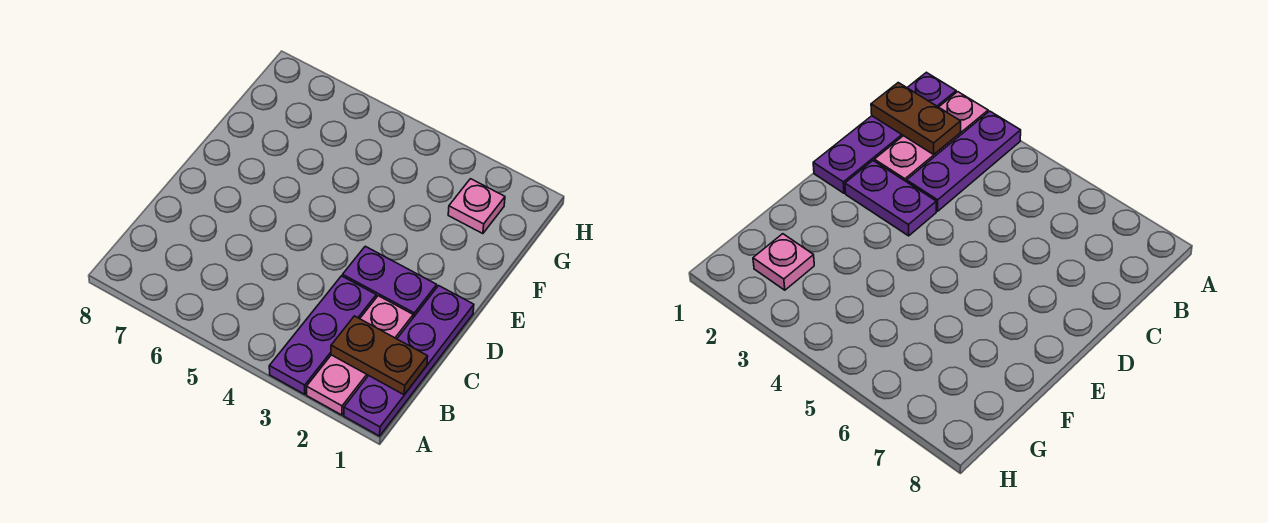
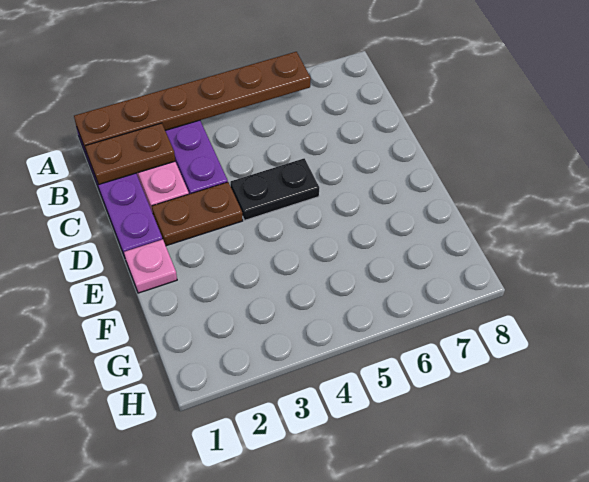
none -> brown plate A1:A6 level 2
purple plate D2:D3 level 1 -> brown plate D2:D3 level 1
none -> black plate D4:D5 level 1
pink plate G2 level 1 -> pink plate E1 level 1

